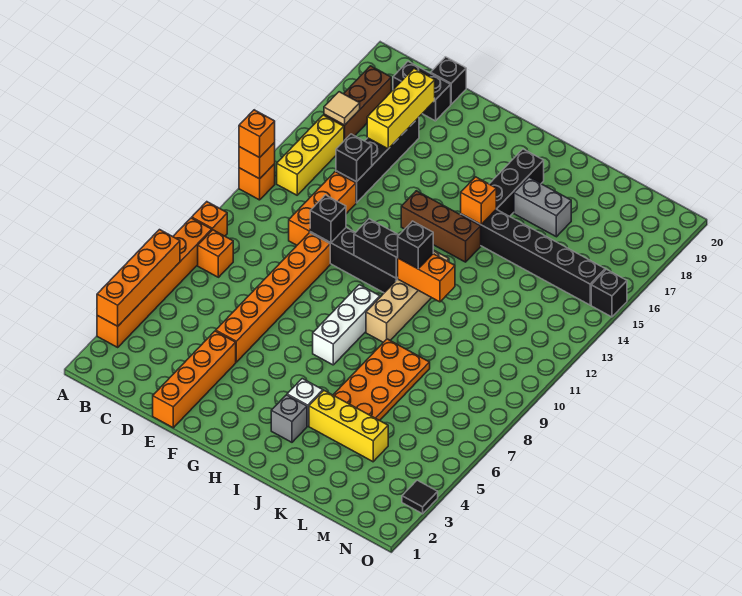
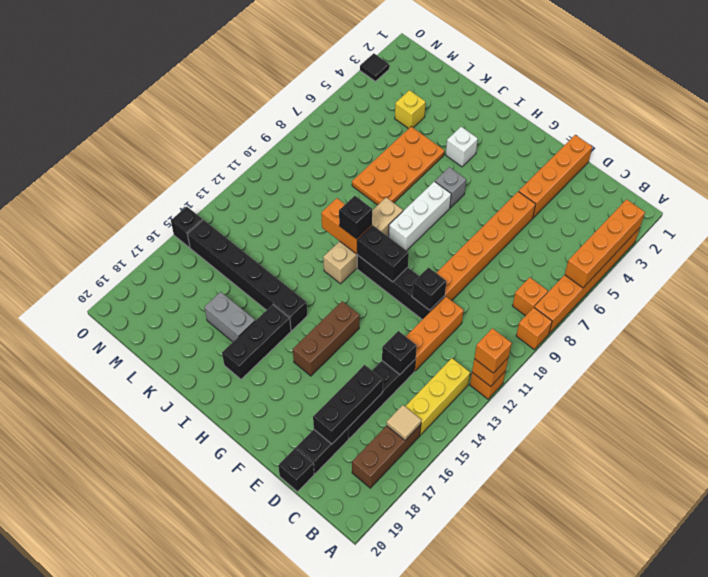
black brick C19:D19 level 1 -> black brick D18:D19 level 1
yellow brick D16:D18 level 2 -> black brick D16:D18 level 2
brown brick G14:I14 level 1 -> brown brick G14:G16 level 1
grey brick I3 level 1 -> grey brick H6 level 1
orange brick I15 level 2 -> none
yellow brick J4:L4 level 1 -> yellow brick L4 level 1

